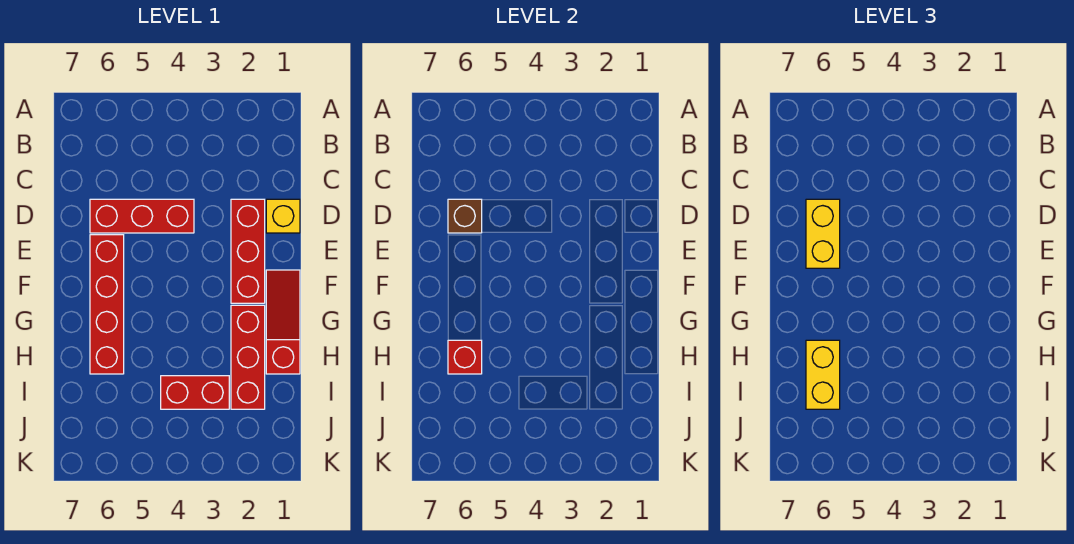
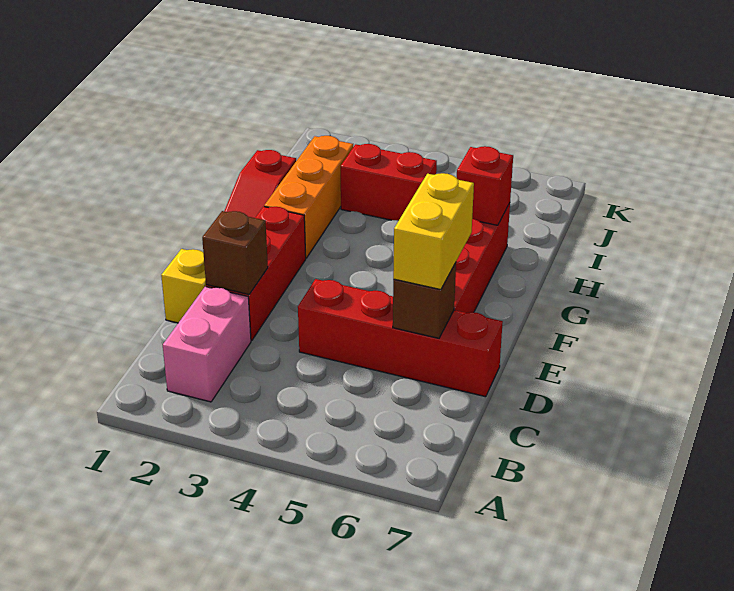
none -> pink brick B2:C2 level 1
none -> brown brick D2 level 2
red brick D4:D6 level 1 -> red brick D4:D7 level 1
red brick G2:I2 level 1 -> orange brick G2:I2 level 1
yellow brick H6:I6 level 3 -> none

